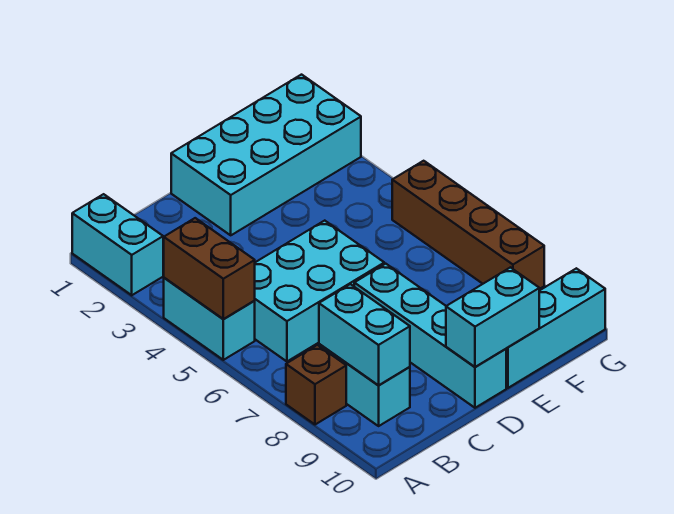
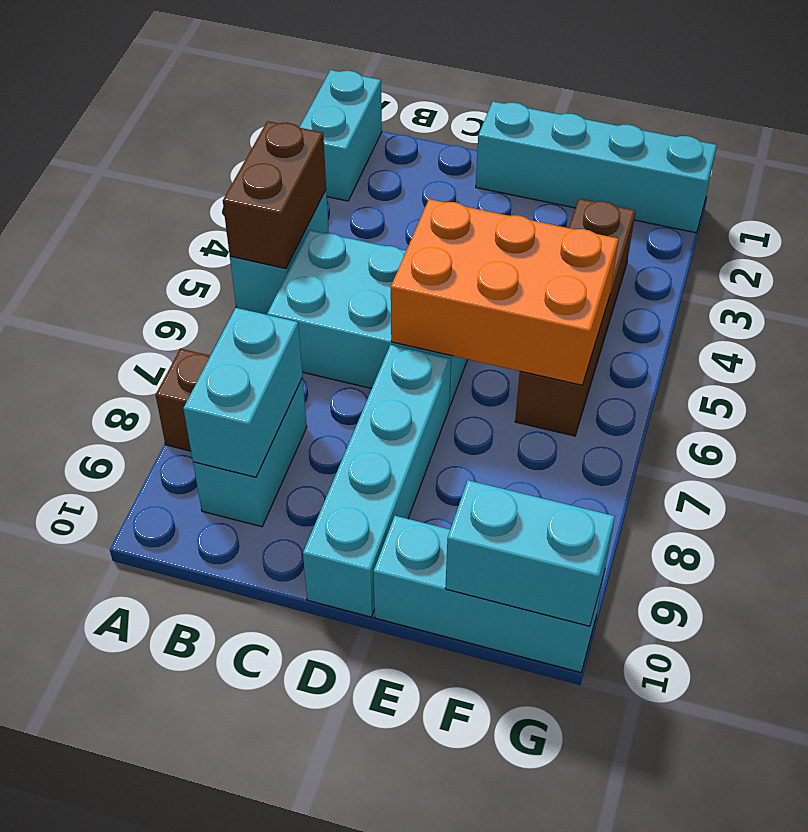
cyan brick D1:G2 level 1 -> cyan brick D1:G1 level 1
none -> orange brick D5:F6 level 2
cyan brick D10:E10 level 2 -> cyan brick F10:G10 level 2
brown brick G5:G8 level 1 -> brown brick F3:F6 level 1

